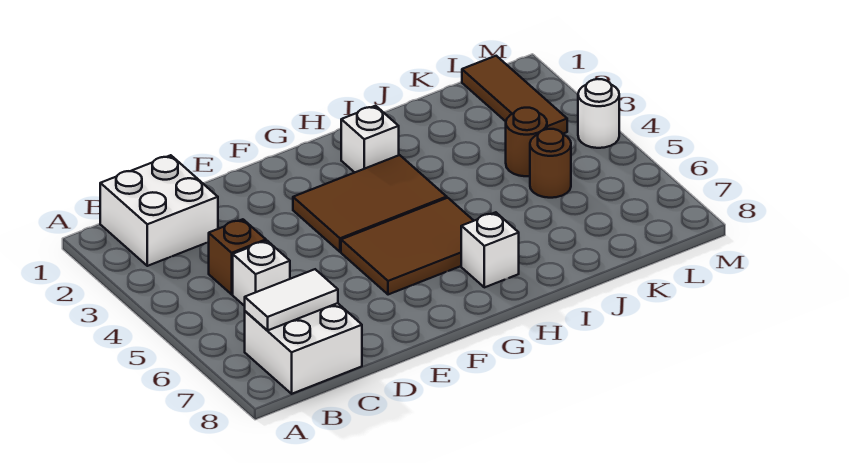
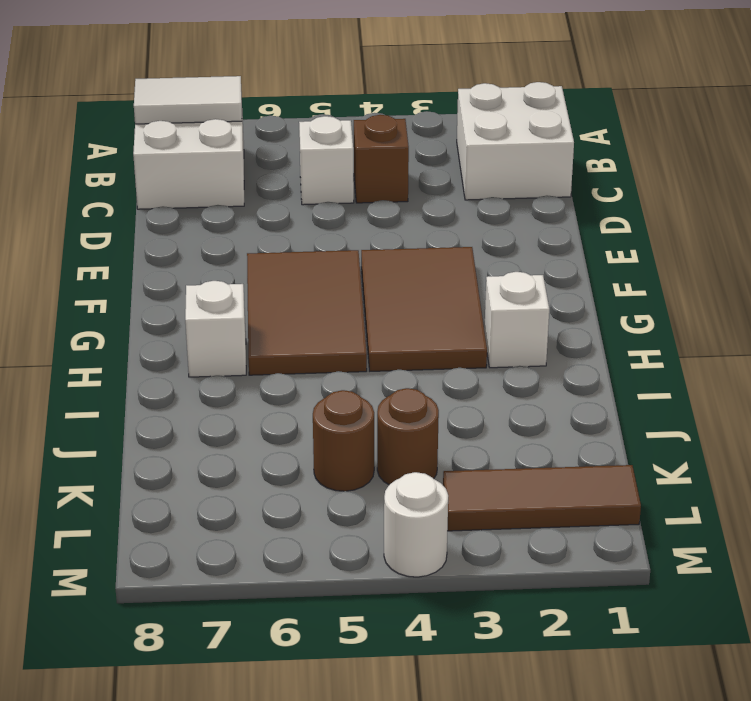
white tile B7:C7 level 2 -> white tile B7:B8 level 2

